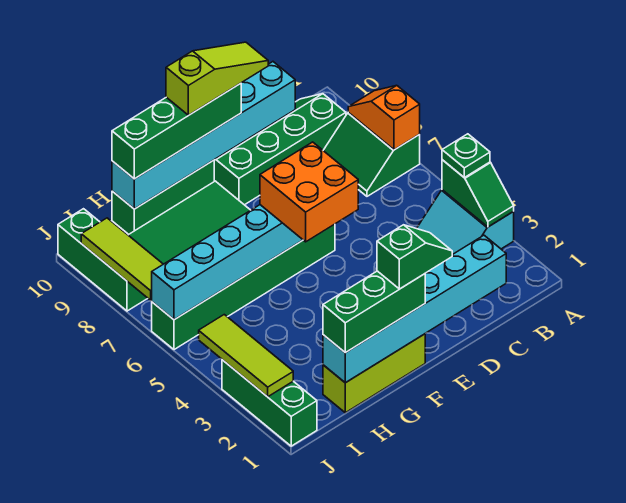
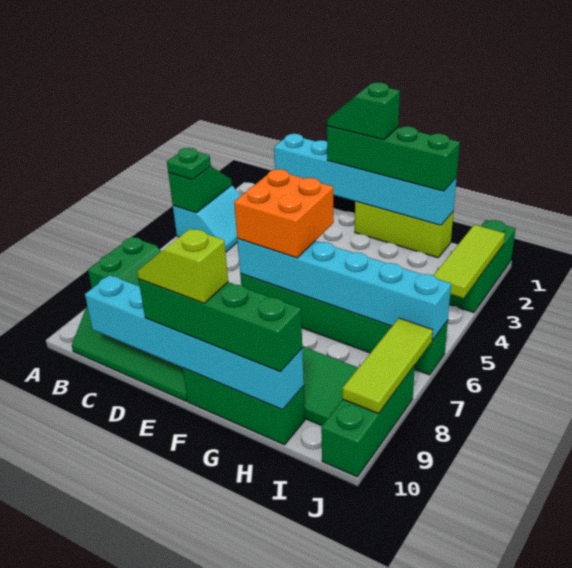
orange slope A7:A8 level 2 top 7 -> none
lime slope D10:F10 level 4 top F -> lime slope E10:F10 level 4 top F
green brick F1:H1 level 3 -> green brick E1:H1 level 3

